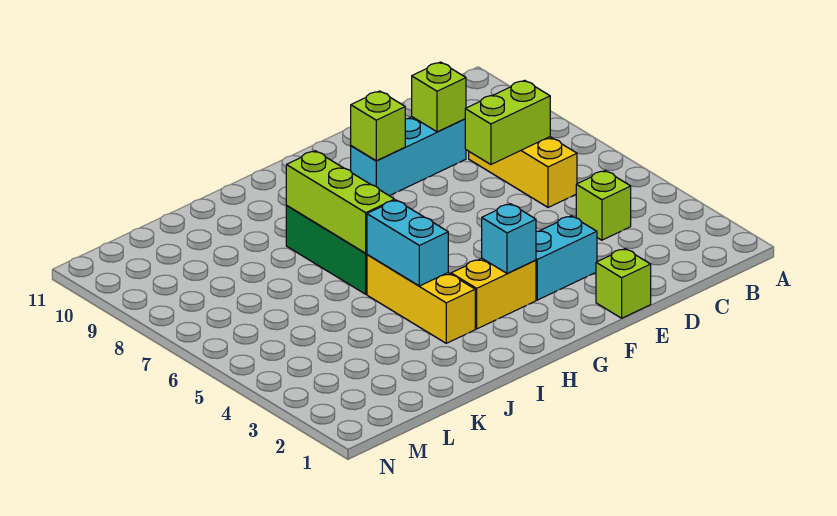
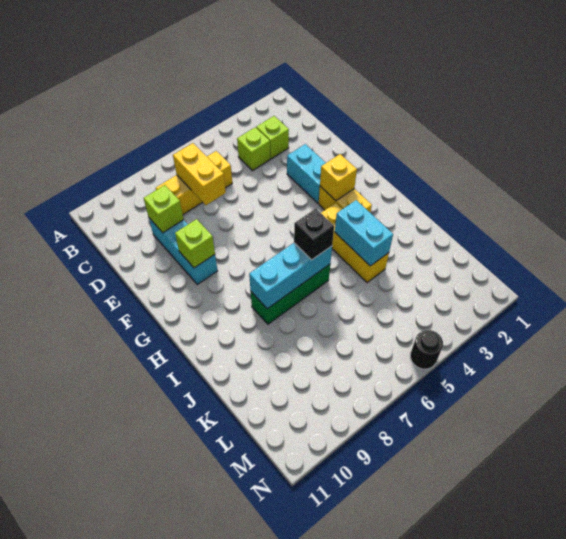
lime brick C7:D7 level 2 -> yellow brick C7:D7 level 2
lime brick E1 level 1 -> lime brick C3 level 1
cyan brick G3 level 2 -> yellow brick G3 level 2
yellow brick I3:I5 level 1 -> yellow brick H4:J4 level 1
cyan brick I4:I5 level 2 -> cyan brick I4:J4 level 2
lime brick I6:I8 level 2 -> cyan brick I6:I8 level 2
none -> black brick I6 level 3
none -> black round brick N5 level 1

